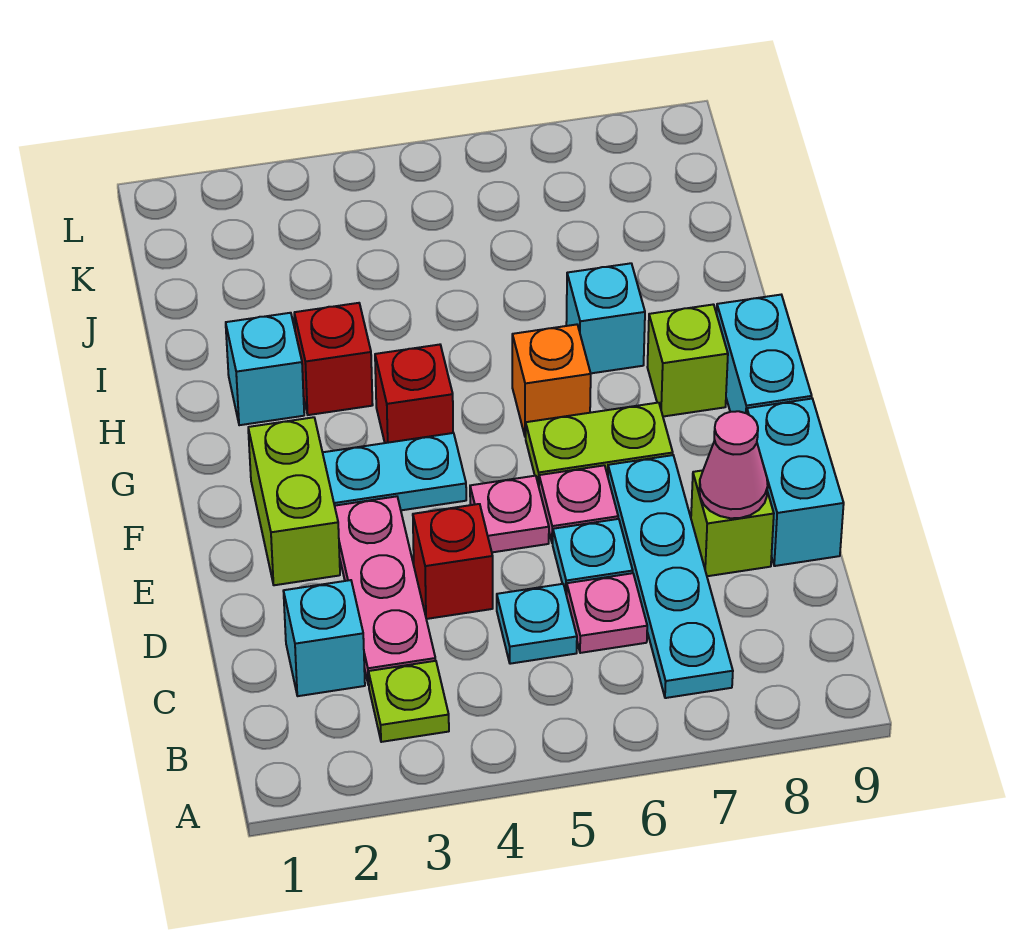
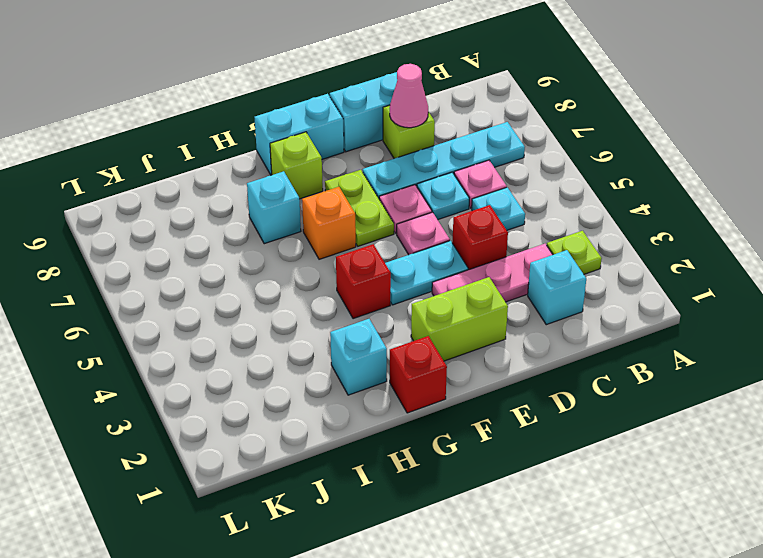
cyan plate F3:F4 level 1 -> cyan plate E4:F4 level 1
red brick H3 level 1 -> red brick G1 level 1

